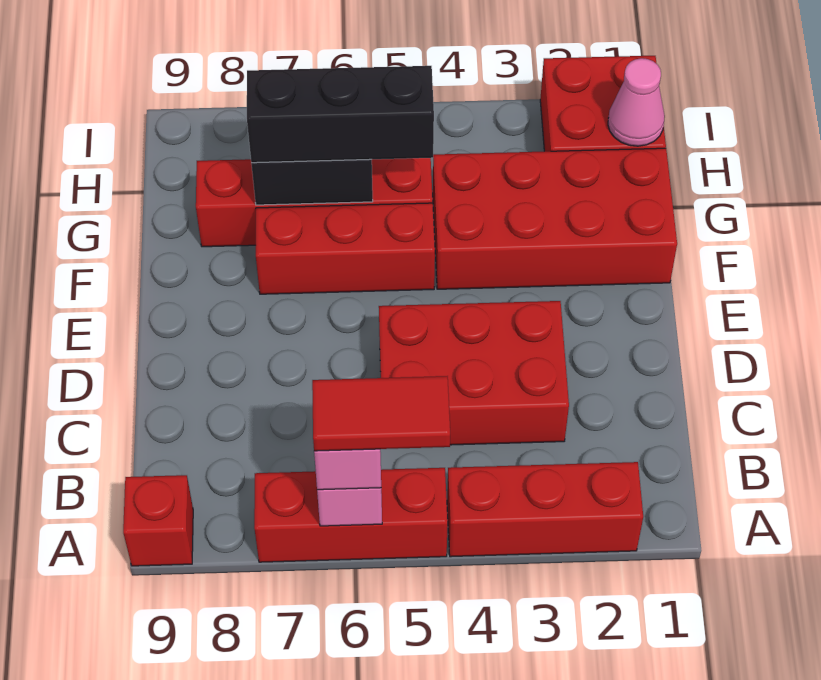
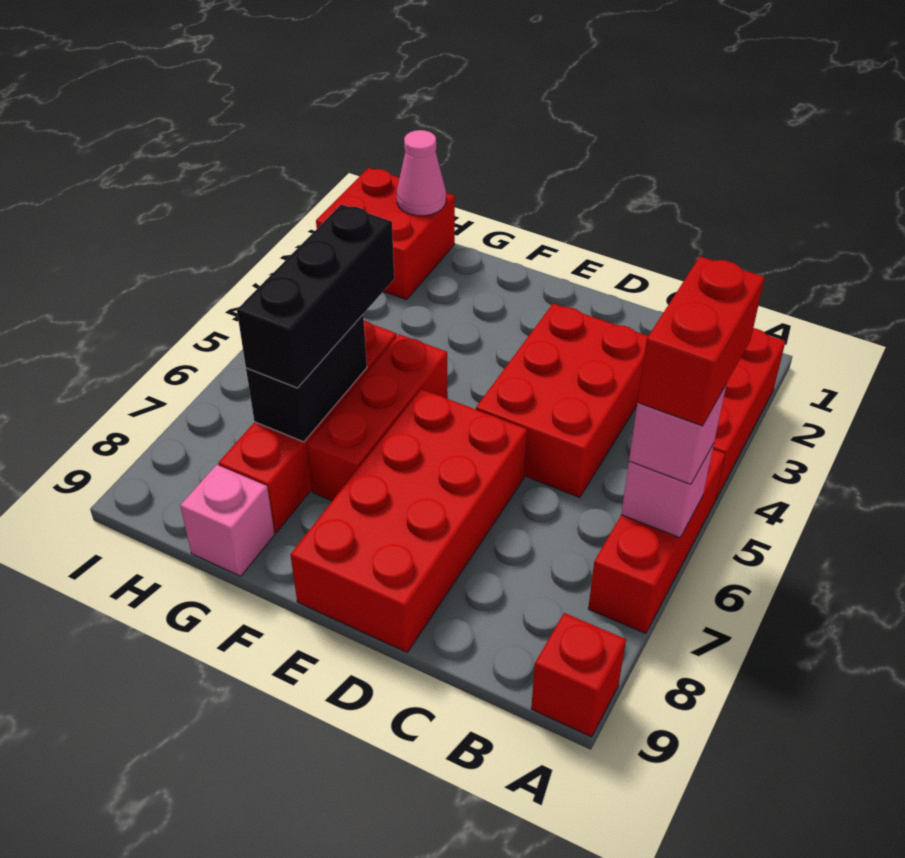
red tile A5:A6 level 4 -> red brick A5:A6 level 4
red brick F1:G4 level 1 -> red brick D6:E9 level 1
none -> pink brick G9 level 1

